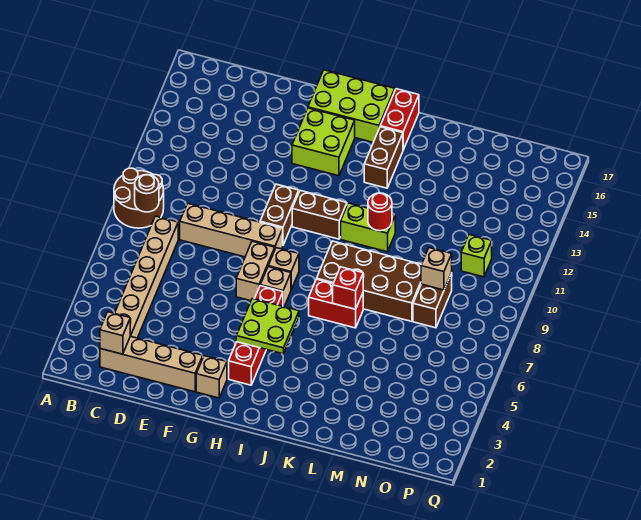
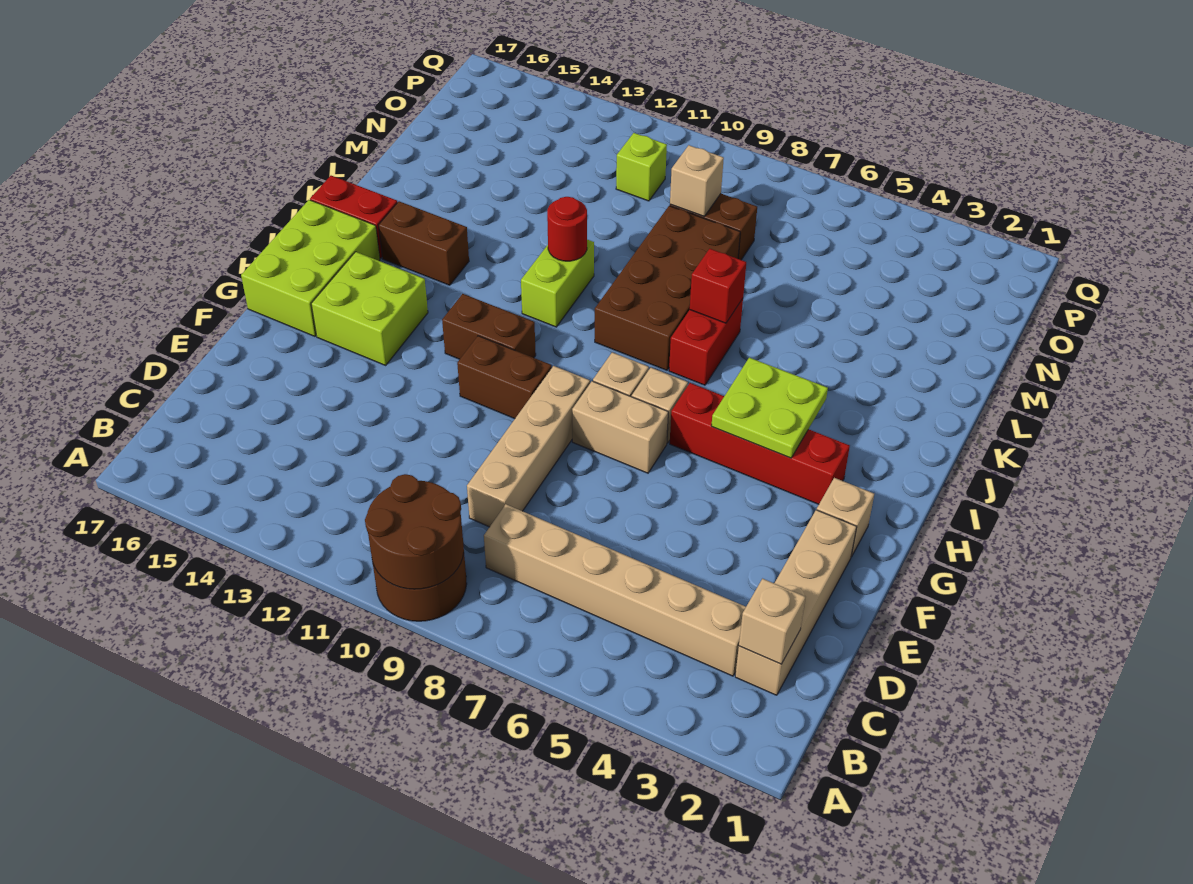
brown round brick B9 level 2 -> brown round brick A9:B10 level 2
brown brick H11:I11 level 1 -> brown brick H11:H12 level 1

